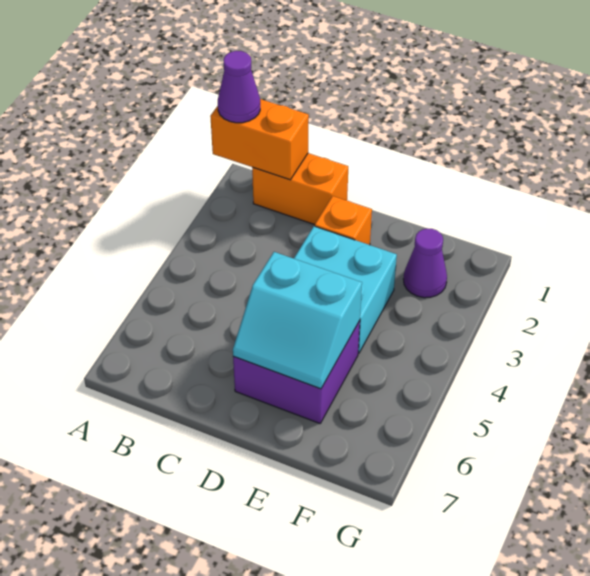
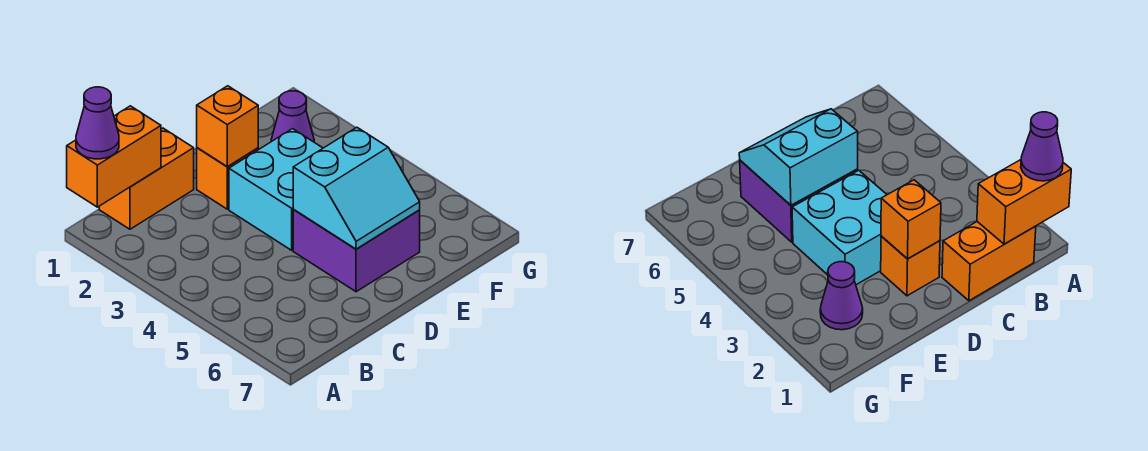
none -> orange brick D2 level 2

